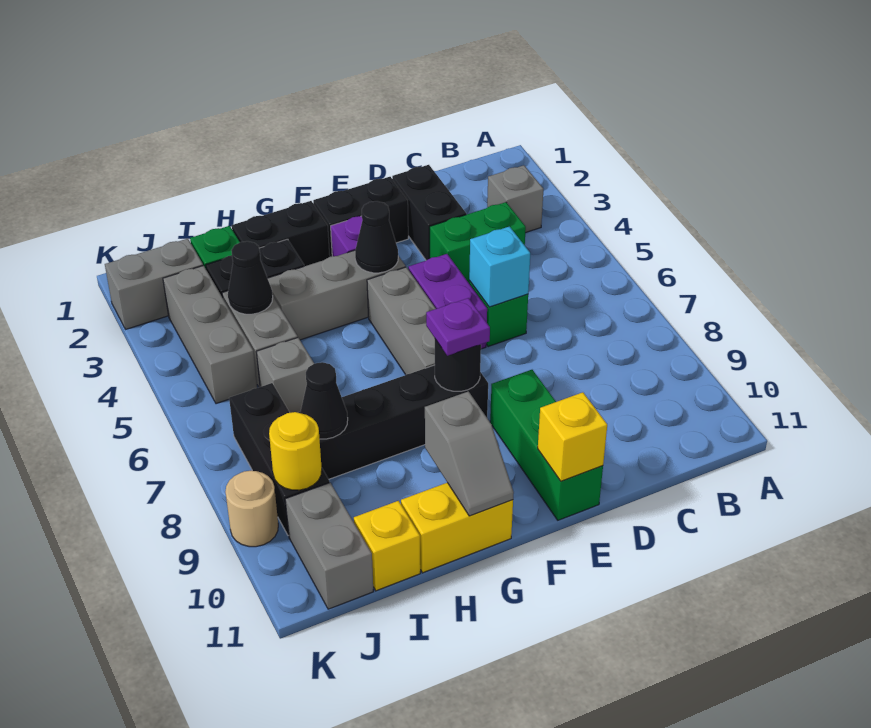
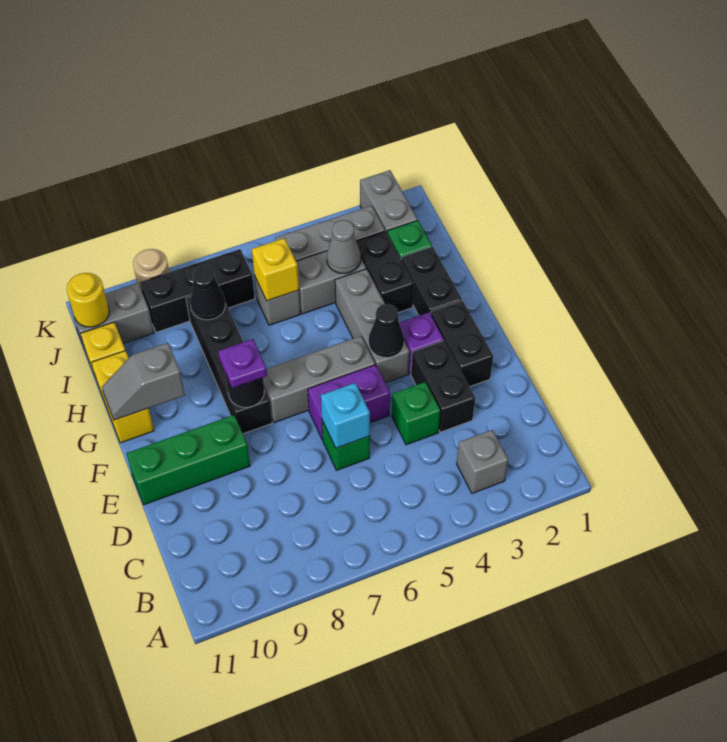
green brick C4:D4 level 1 -> green brick D4 level 1
black brick D2:D3 level 1 -> black brick D3:E3 level 1
yellow brick E11 level 2 -> yellow brick I6 level 2
black cone I4 level 2 -> grey cone I4 level 2
yellow round brick J9 level 2 -> yellow round brick J11 level 2

